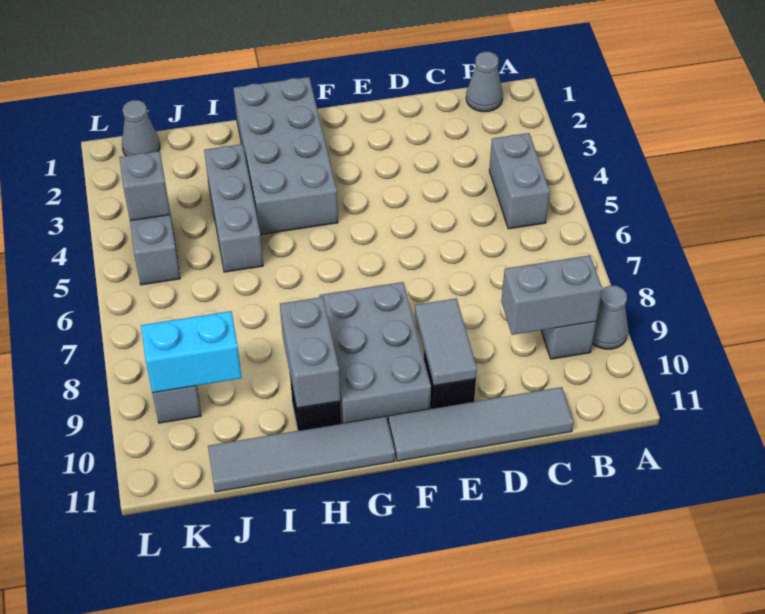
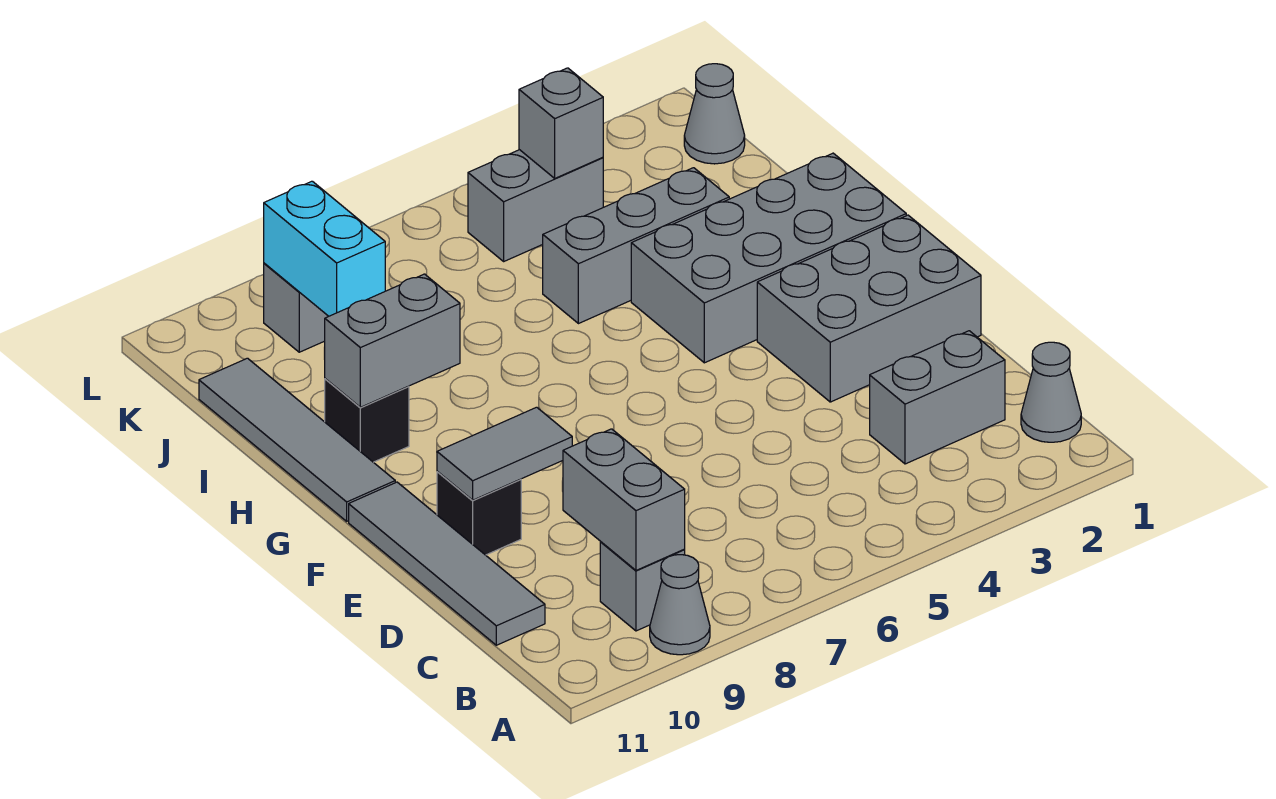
grey brick B4:B5 level 1 -> grey brick C2:C3 level 1
grey brick F8:G10 level 1 -> grey brick E1:F3 level 1

